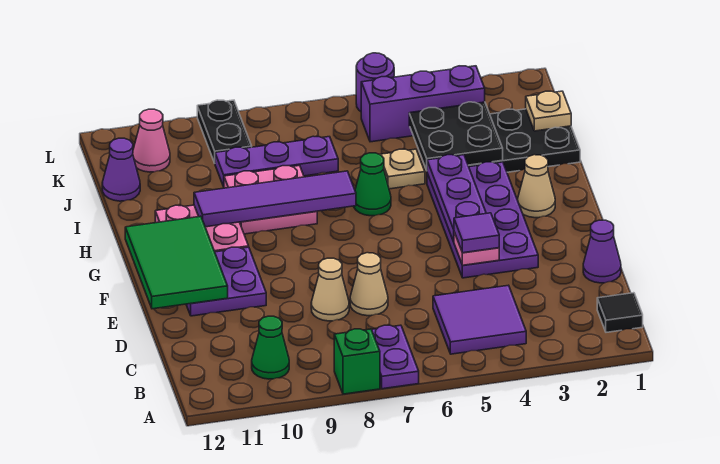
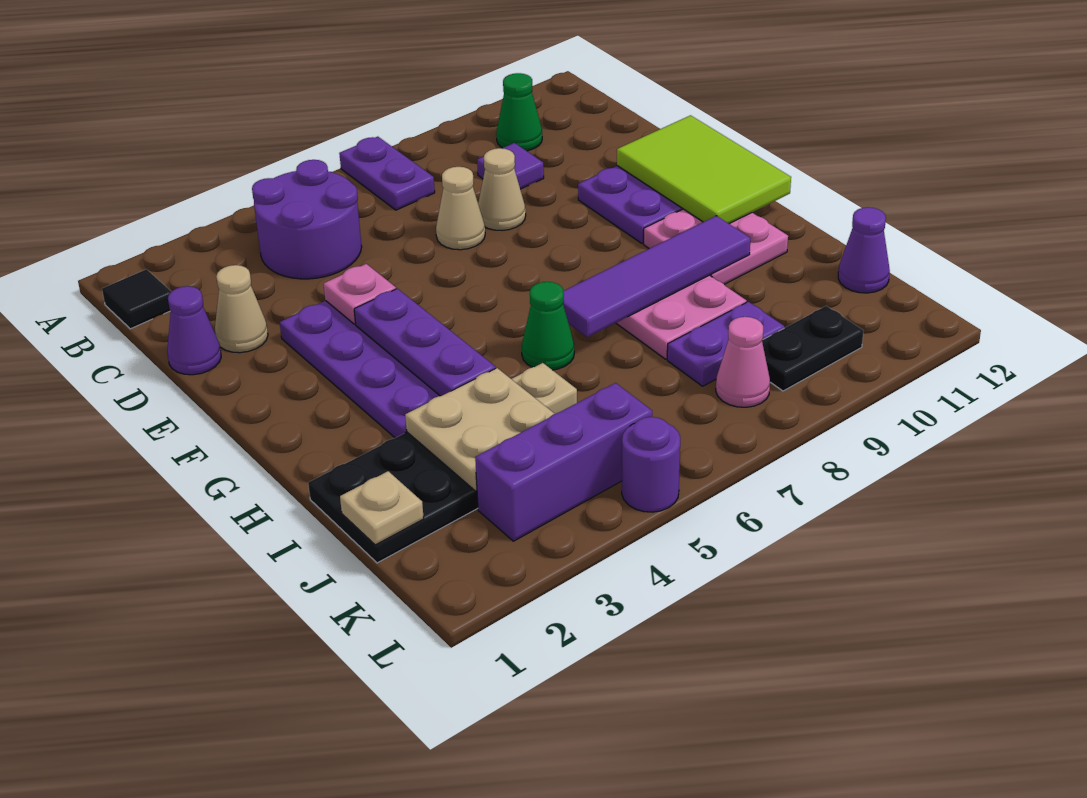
green brick A8 level 1 -> none
purple tile B4:C5 level 1 -> purple round brick B4:C5 level 1
purple tile E4 level 3 -> purple tile C9 level 1
green tile E11:G12 level 2 -> lime tile E11:G12 level 2
tan cone G2 level 1 -> tan cone D2 level 1
black plate I3:J4 level 2 -> tan plate I3:J4 level 2
purple plate J7:J9 level 1 -> purple plate J8:J9 level 1
black plate K9:L9 level 1 -> black plate K9:K10 level 1
pink cone K11 level 1 -> pink cone K8 level 1

